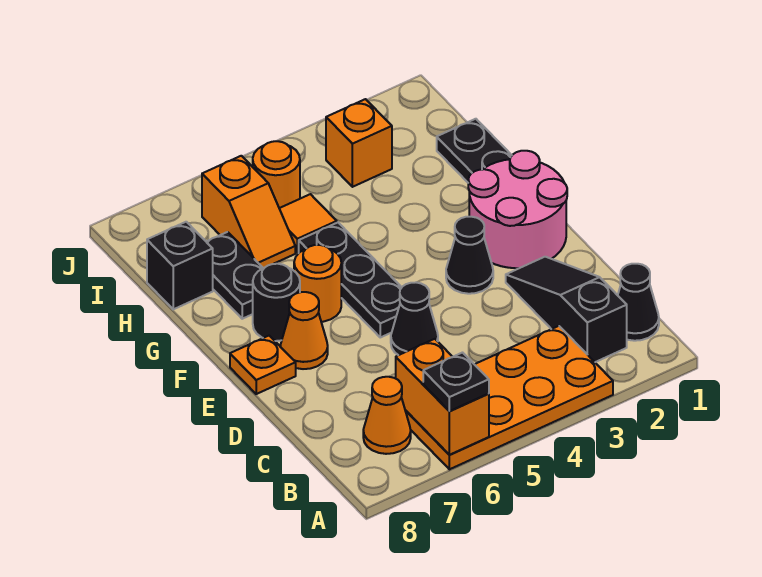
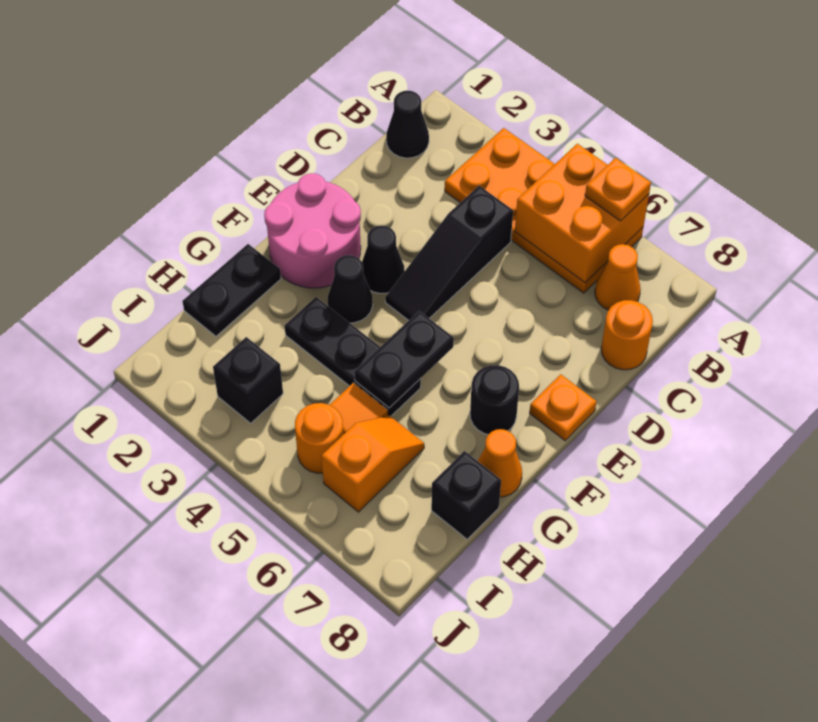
orange brick A6:B6 level 2 -> orange brick A5:B6 level 2
black plate A6 level 3 -> orange plate A6 level 3
black slope B2:D2 level 1 top B -> black slope C4:E4 level 1 top C
black cone D5 level 1 -> black cone F3 level 1
black plate E5:G5 level 1 -> black plate G3:G5 level 1
orange cone E7 level 1 -> orange cone G8 level 1
orange round brick F6 level 1 -> orange round brick C8 level 1
black plate G7:H7 level 1 -> black plate F5:G5 level 2
orange brick I3 level 1 -> black brick I3 level 1

